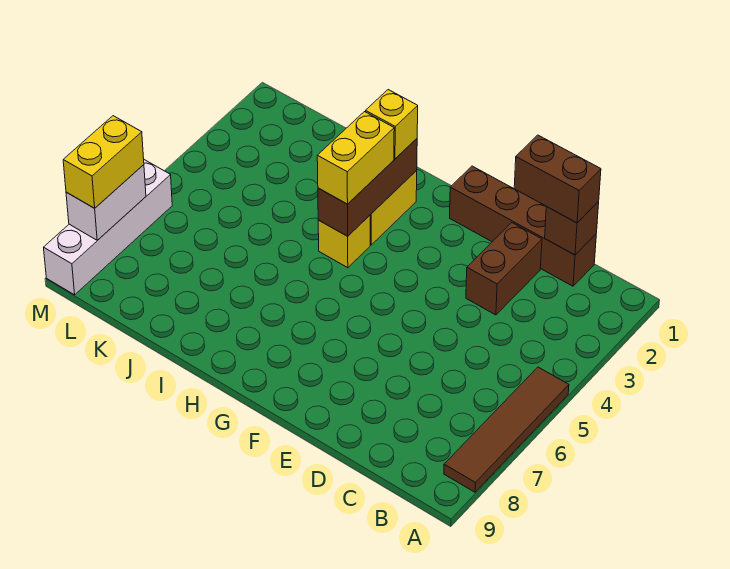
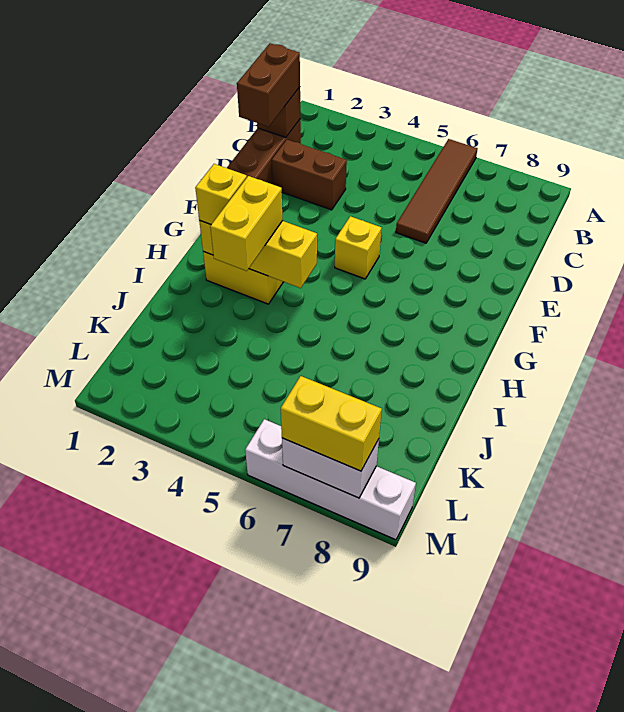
brown tile A5:A8 level 1 -> brown tile A6:D6 level 1
brown brick H2:H4 level 2 -> yellow brick H2:H4 level 2
yellow brick H3:H4 level 3 -> yellow brick H3:I3 level 3
yellow brick H4 level 1 -> yellow brick F5 level 1

